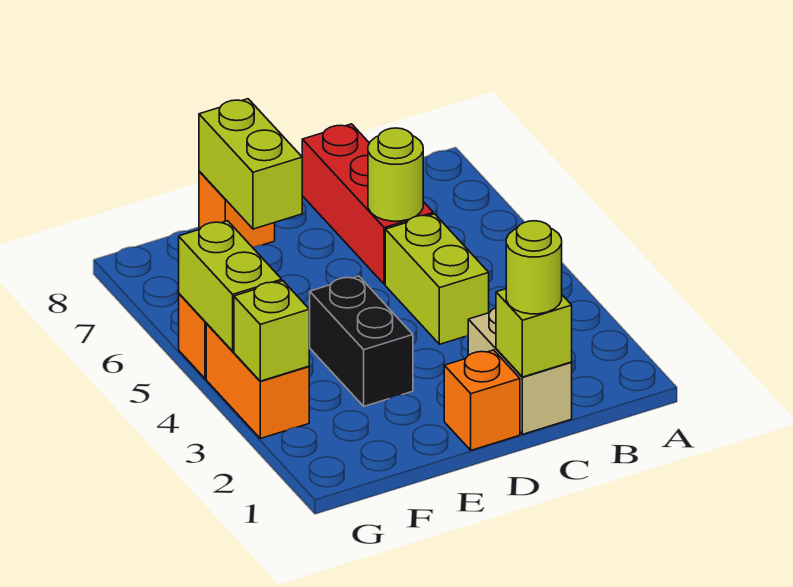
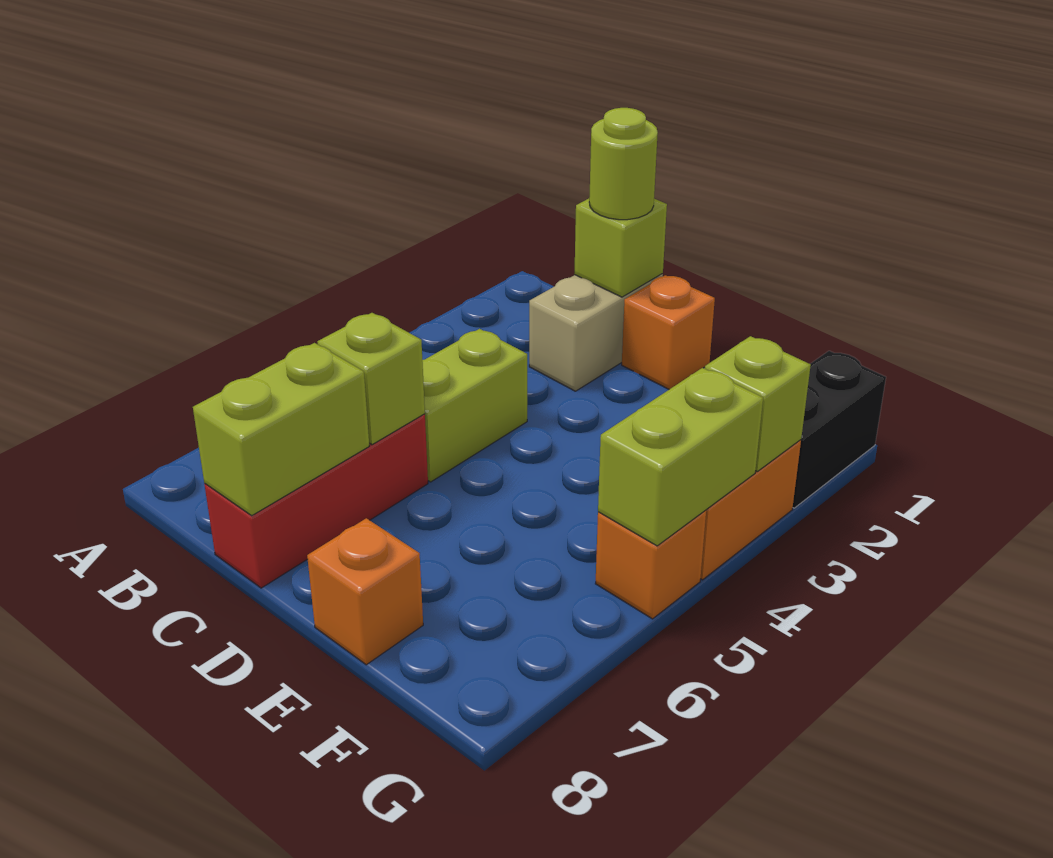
lime round brick C6 level 2 -> lime brick C6 level 2
black brick E3:E4 level 1 -> black brick G1:G2 level 1
lime brick E7:E8 level 2 -> lime brick C7:C8 level 2

